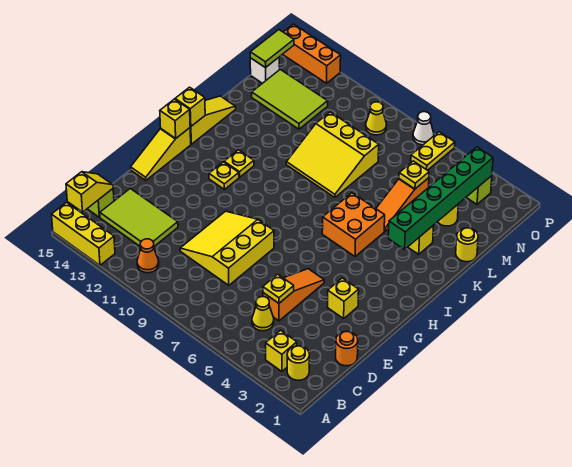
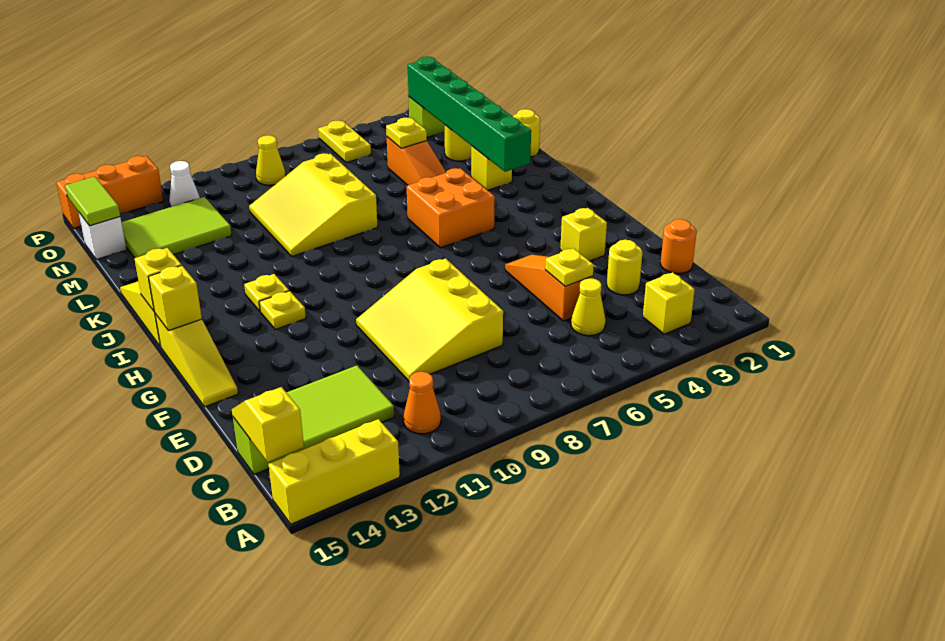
yellow round brick B2 level 1 -> yellow round brick D3 level 1
yellow slope K8:M10 level 1 top M -> yellow slope K8:M10 level 1 top 8
white cone P7 level 1 -> white cone O12 level 1

